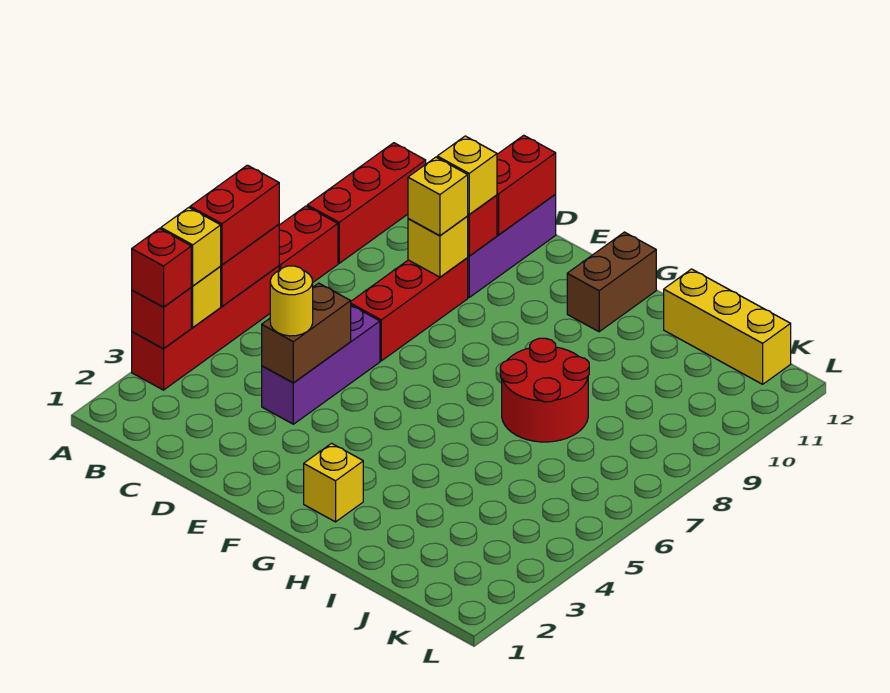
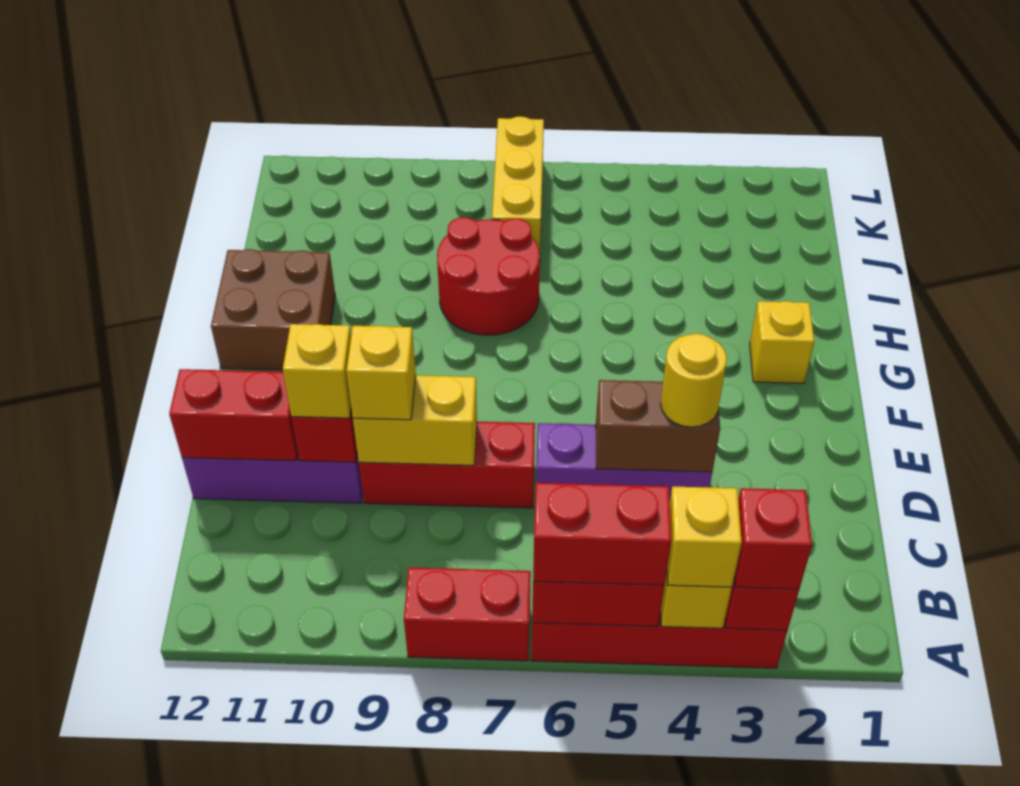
red brick A9:A11 level 1 -> none
yellow brick D9 level 2 -> yellow brick D8:D9 level 2
brown brick G11:G12 level 1 -> brown brick G11:H12 level 1
yellow brick I12:K12 level 1 -> yellow brick J7:L7 level 1

